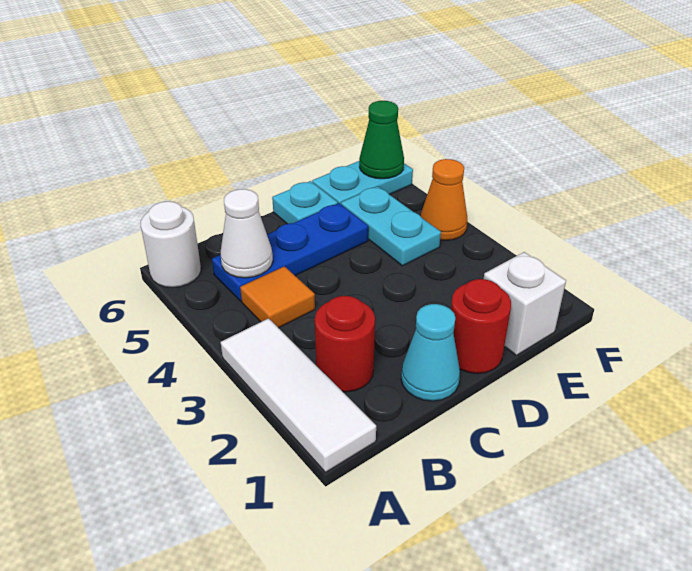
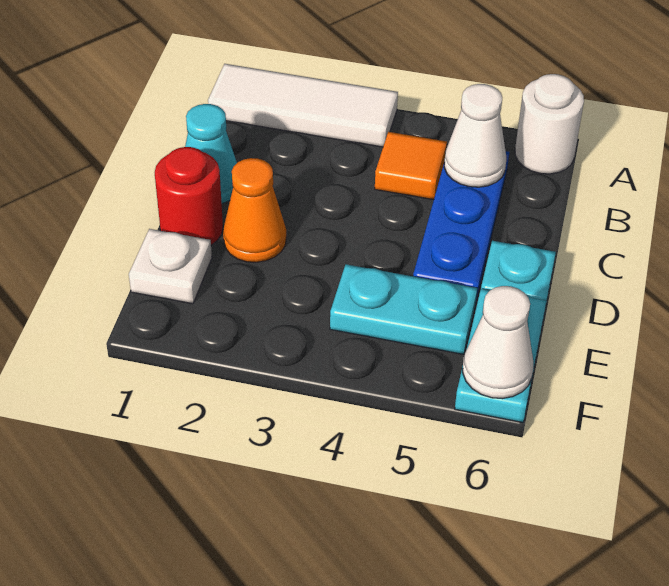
red round brick B2 level 1 -> none
white brick E1 level 1 -> white plate E1 level 1
orange cone F4 level 1 -> orange cone D2 level 1
green cone F6 level 2 -> white cone F6 level 2

